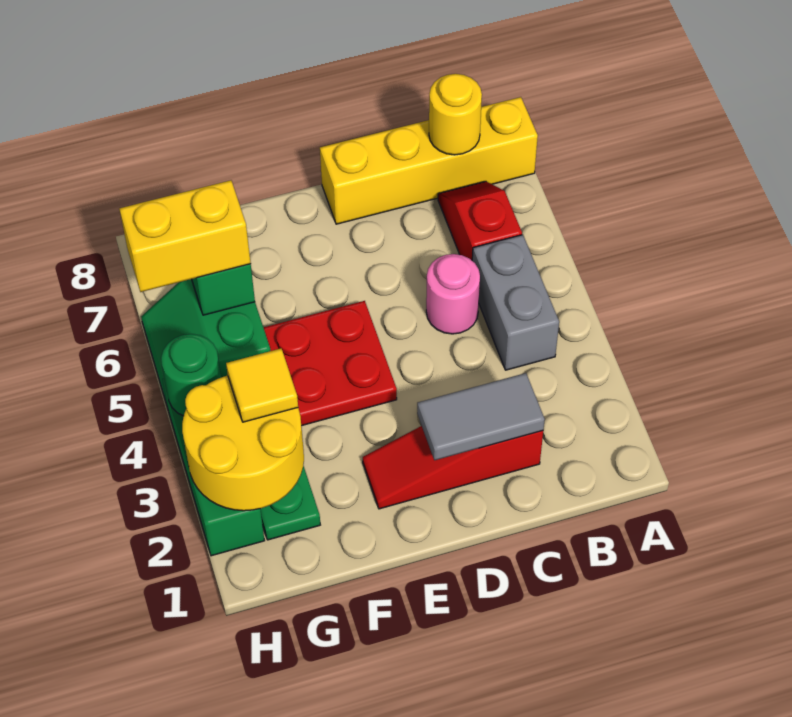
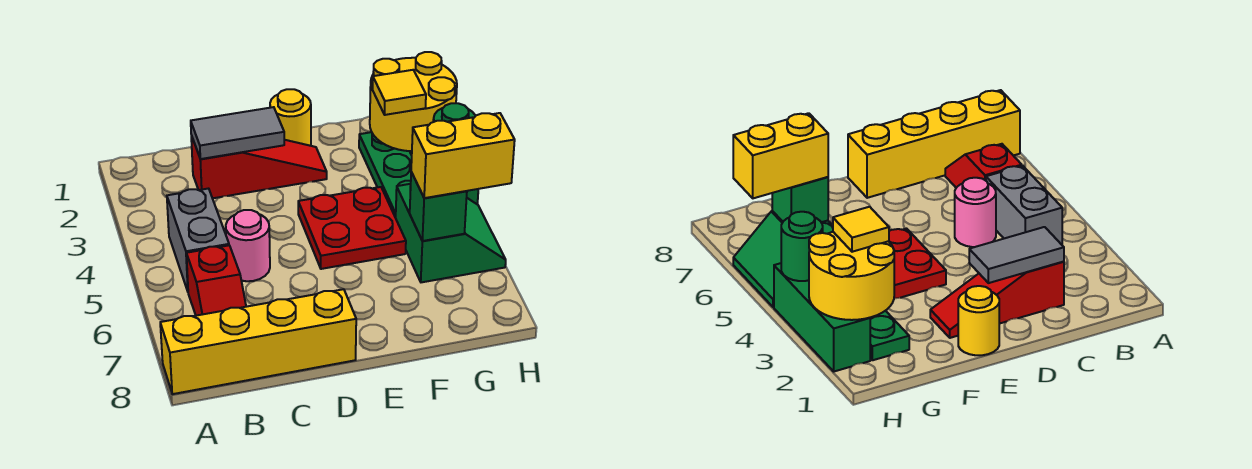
yellow round brick B8 level 2 -> yellow round brick E1 level 1

